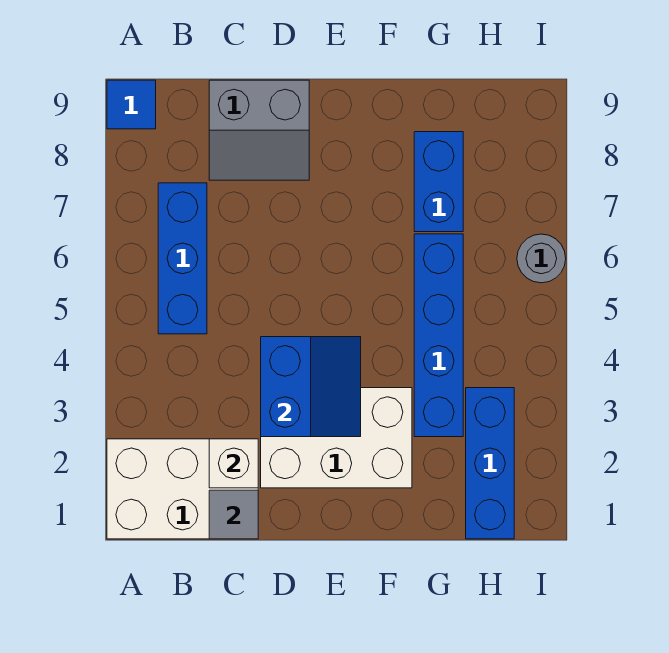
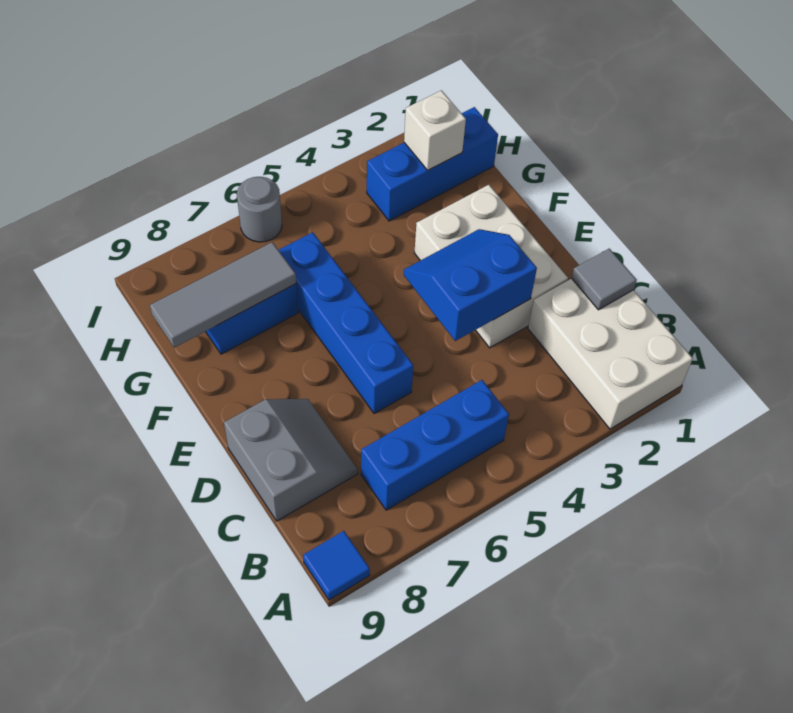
white brick C2 level 2 -> white brick H2 level 2
blue brick G3:G6 level 1 -> blue brick D6:G6 level 1
none -> grey tile G7:G9 level 2

